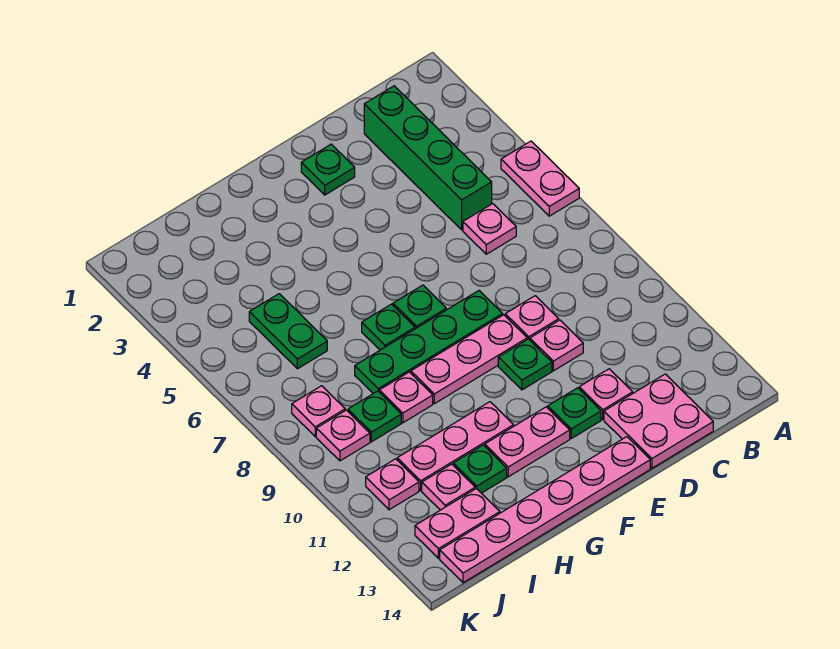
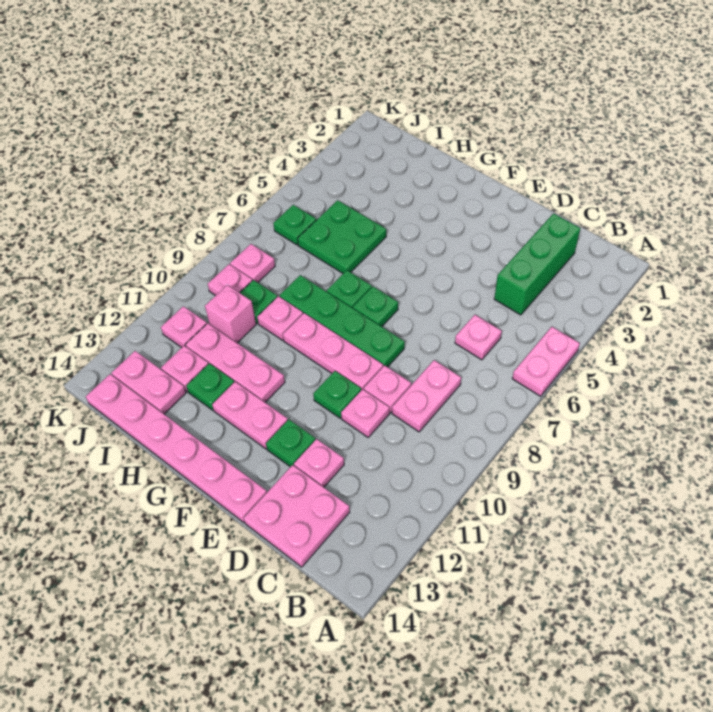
green brick C2:C5 level 1 -> green brick C2:C4 level 1
none -> pink plate C8:C9 level 1
green plate E2 level 1 -> green plate J6 level 1
green plate I5:I6 level 1 -> green plate H5:I6 level 1
none -> pink brick I10 level 1

